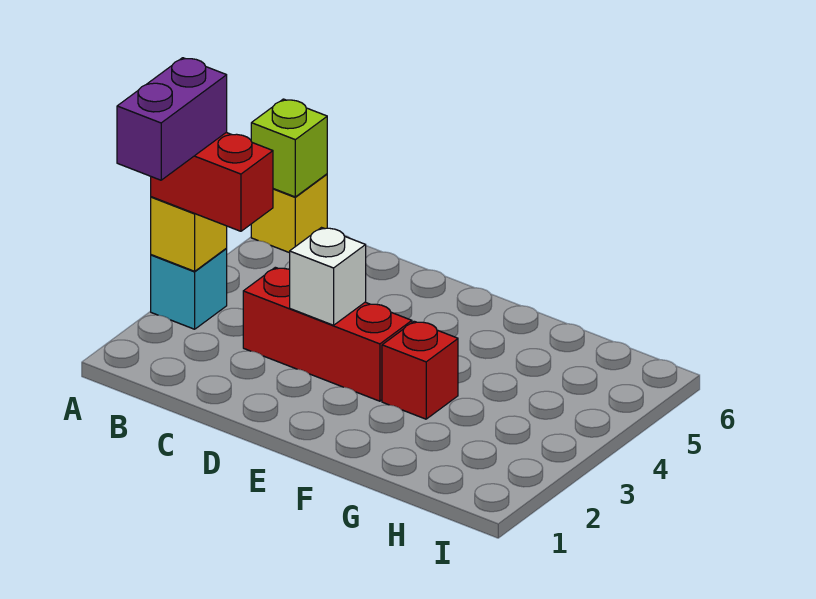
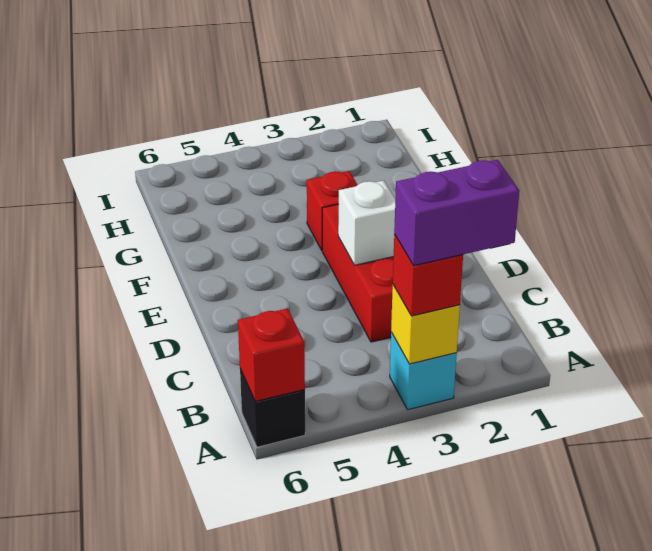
red brick A3:B3 level 3 -> red brick A3 level 3
yellow brick A6 level 1 -> black brick A6 level 1
lime brick A6 level 2 -> red brick A6 level 2

